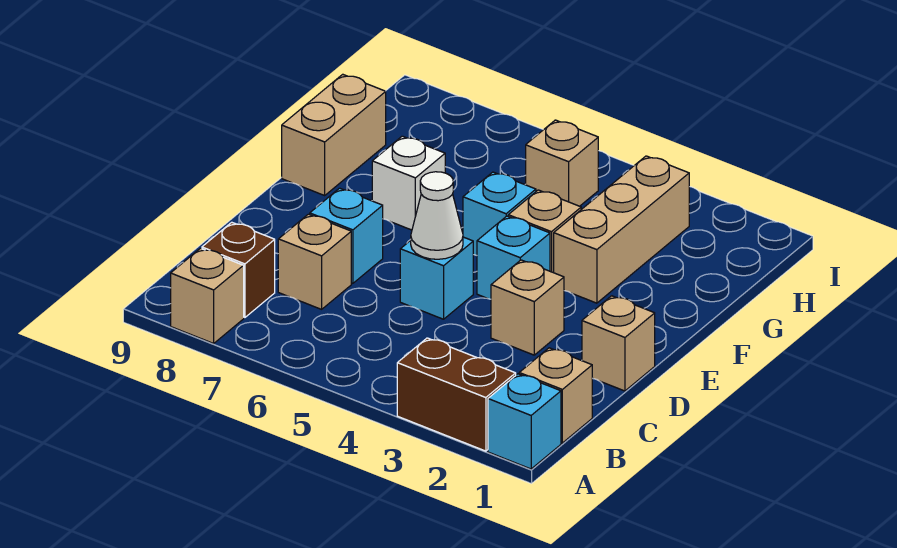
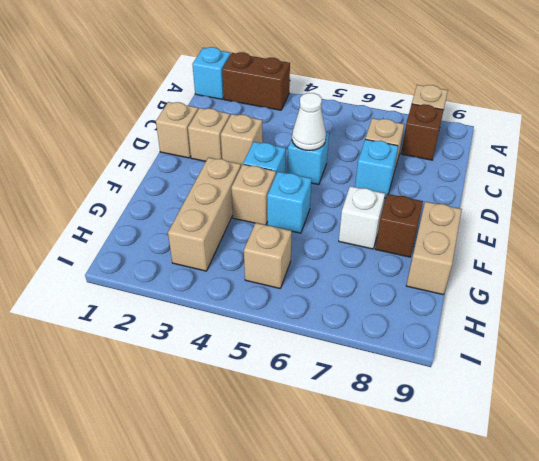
tan brick B1 level 1 -> tan brick D2 level 1
none -> brown brick F8 level 1

